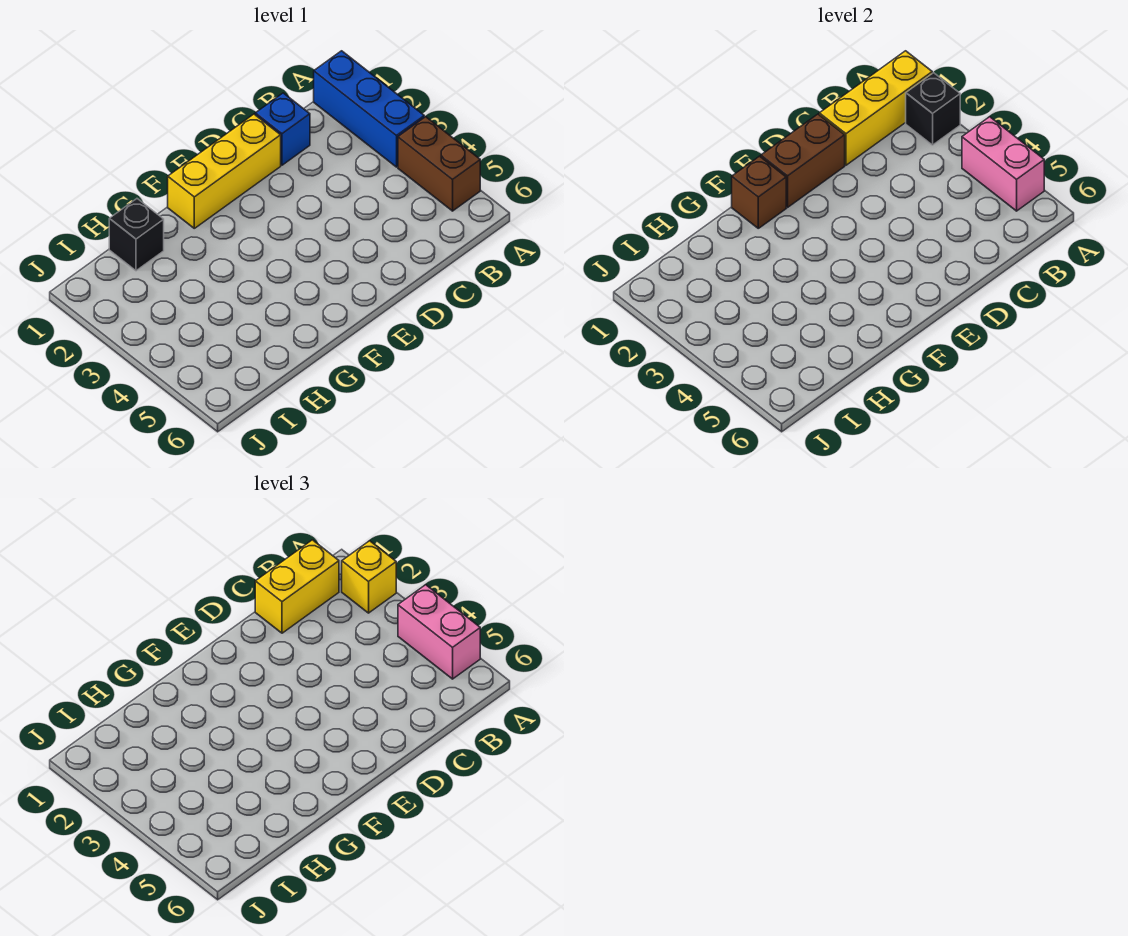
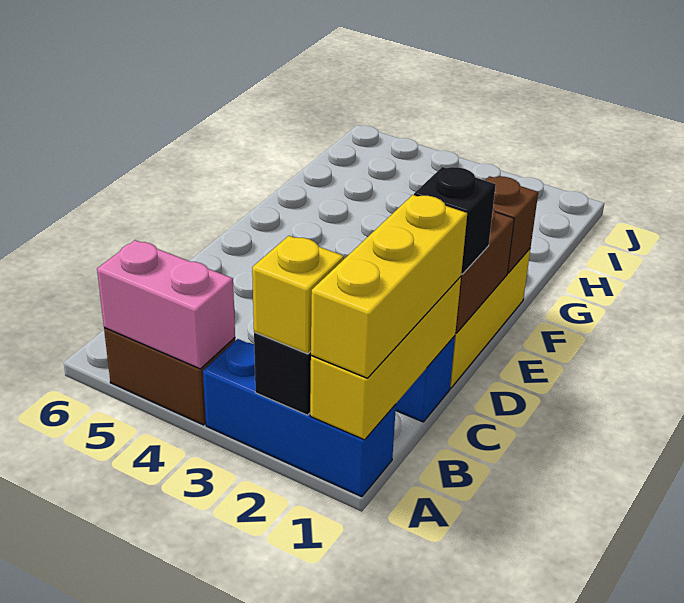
pink brick A4:A5 level 3 -> none
yellow brick B1:C1 level 3 -> yellow brick A1:C1 level 3
black brick H1 level 1 -> black brick D1 level 3

